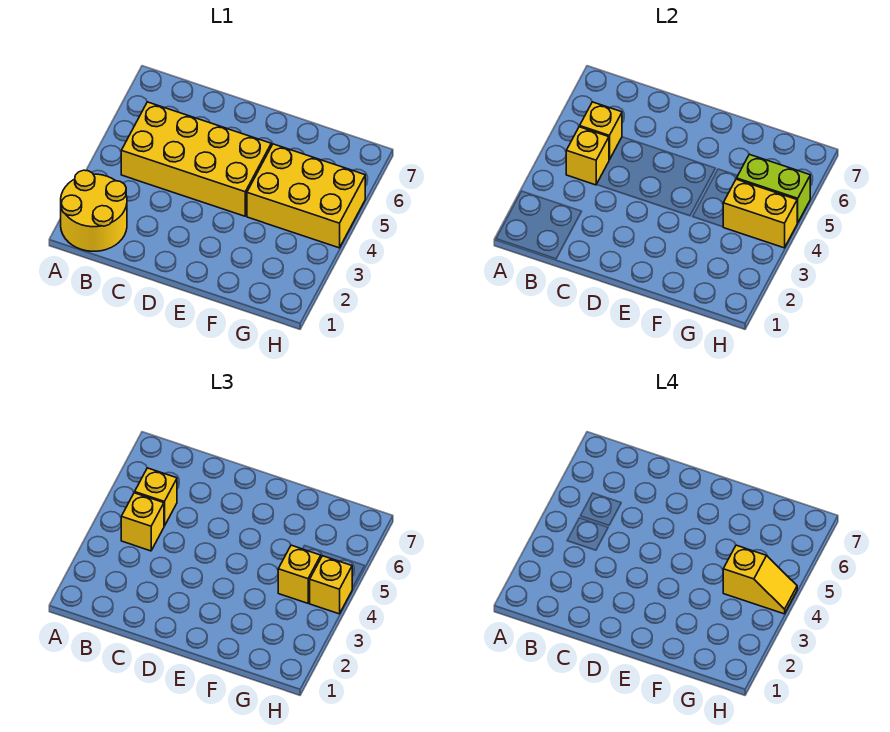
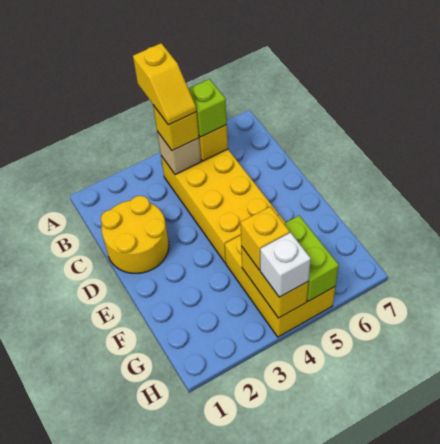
yellow round brick A1:B2 level 1 -> yellow round brick C1:D2 level 1
yellow brick B4 level 2 -> tan brick B4 level 2
yellow brick B5 level 3 -> lime brick B5 level 3
yellow slope G4:H4 level 4 top G -> yellow slope A4:B4 level 4 top A
yellow brick H4 level 3 -> white brick H4 level 3

